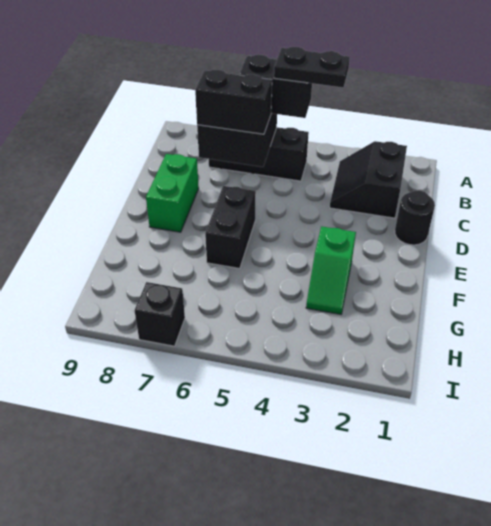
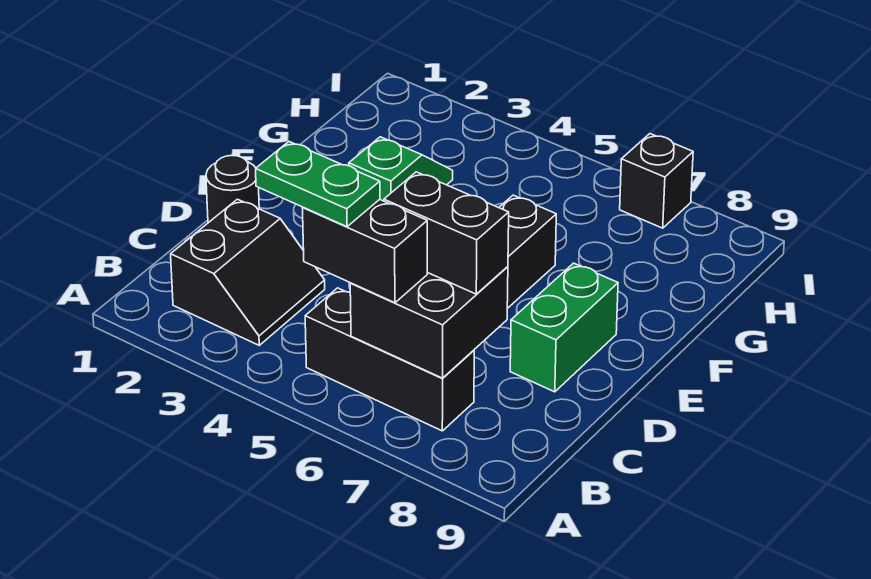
black plate B4:B5 level 4 -> green plate B4:B5 level 4

